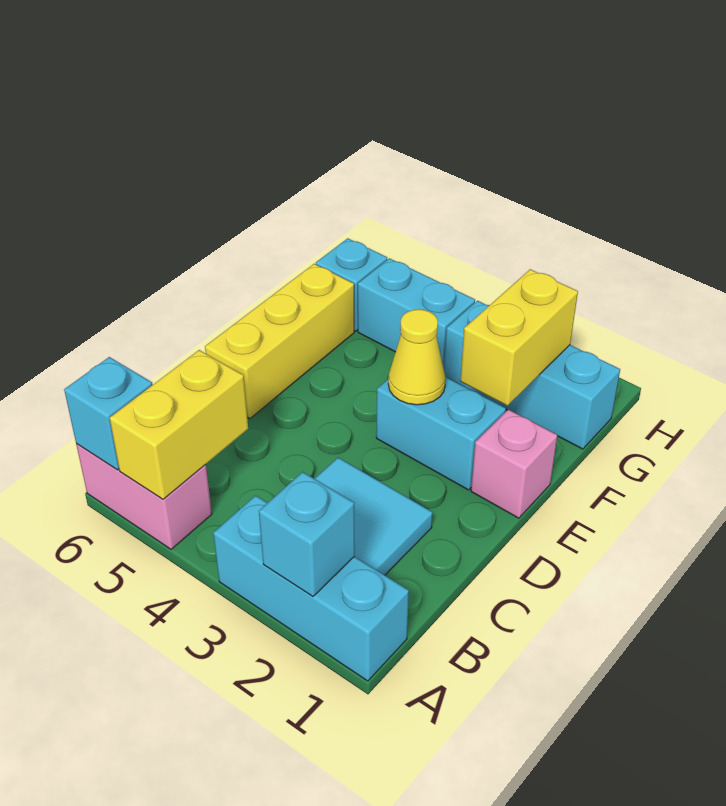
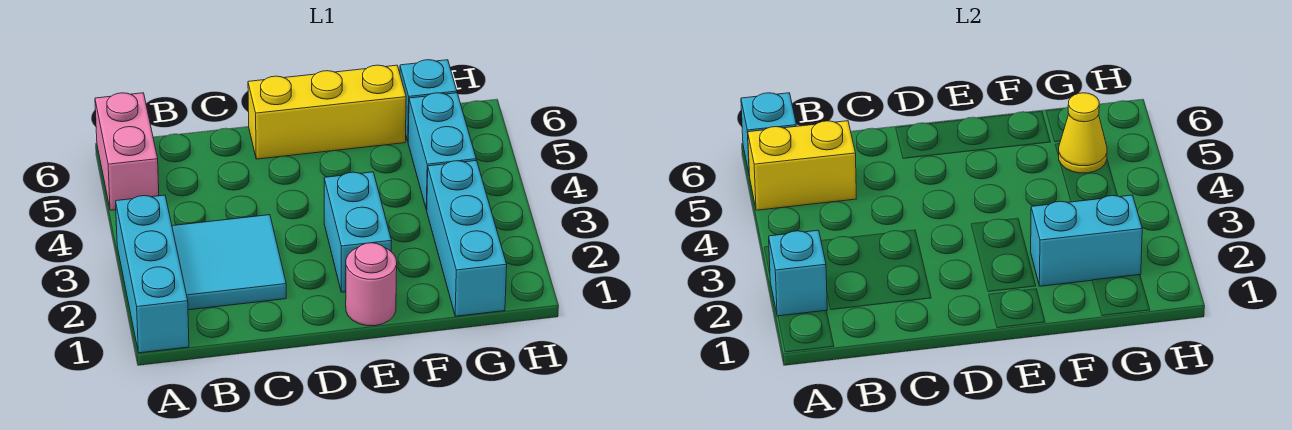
pink brick E1 level 1 -> pink round brick E1 level 1
yellow cone E3 level 2 -> yellow cone G5 level 2
yellow brick F2:G2 level 2 -> cyan brick F2:G2 level 2

